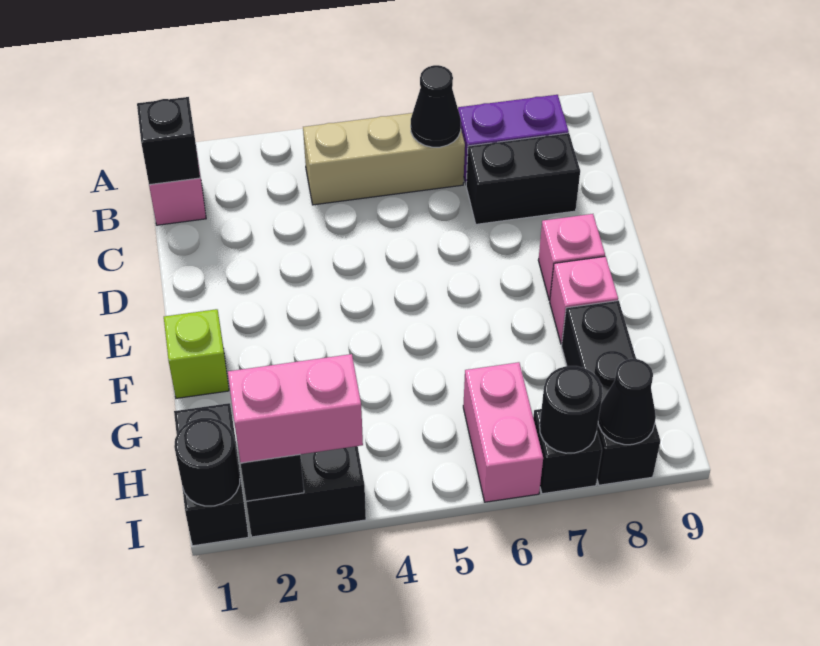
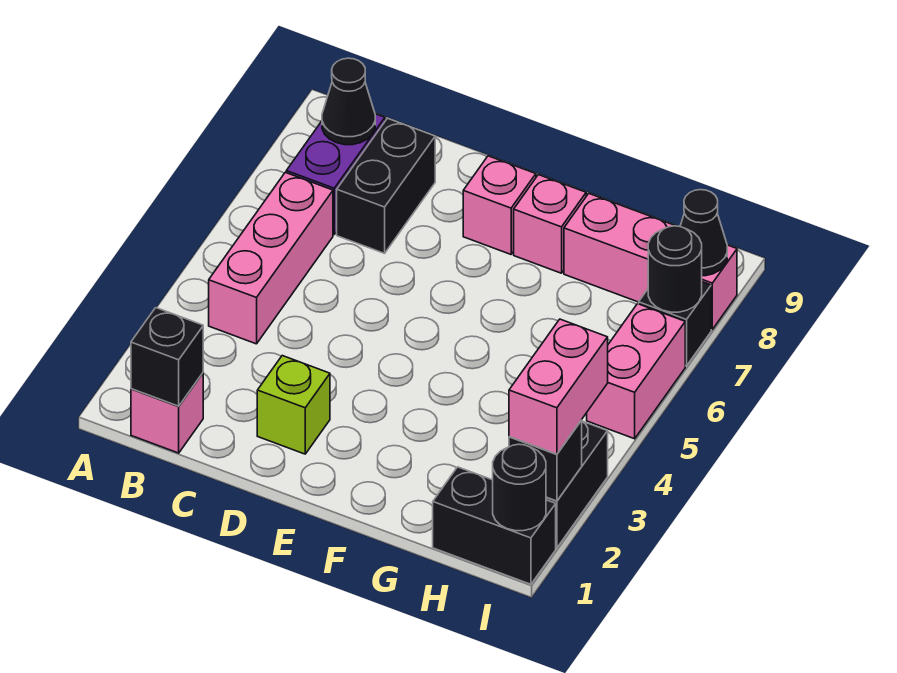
tan brick B4:B6 level 1 -> pink brick B4:B6 level 1
black cone B6 level 2 -> black cone B8 level 2
lime brick F1 level 1 -> lime brick D2 level 1
black brick G8:I8 level 1 -> pink brick G8:I8 level 1
pink brick H6:I6 level 1 -> pink brick I5:I6 level 1

